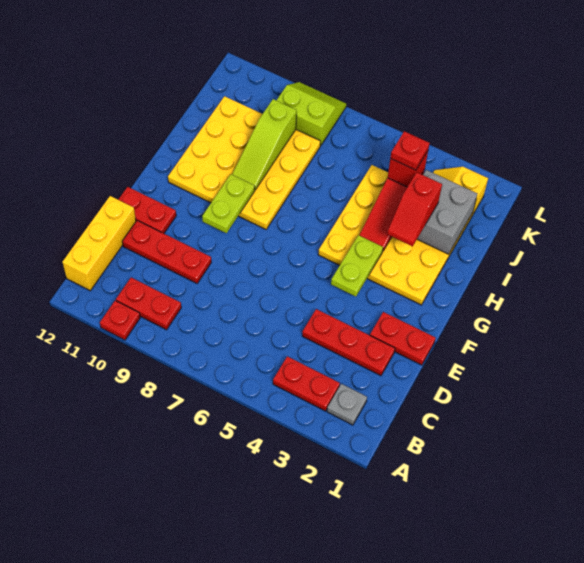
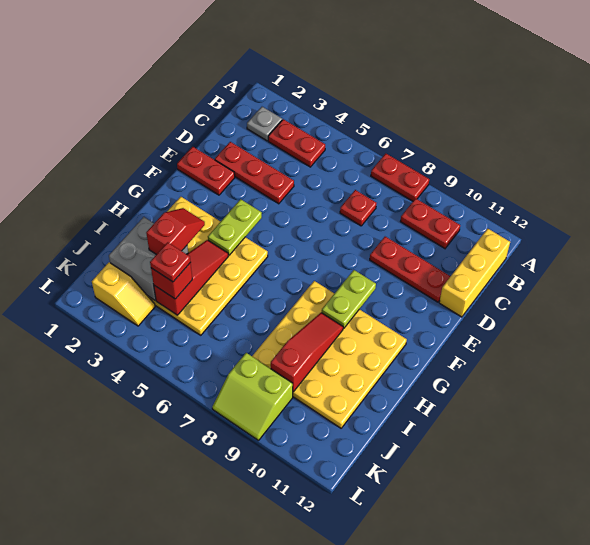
red plate A10 level 1 -> red plate C7 level 1
red plate E11:E12 level 1 -> red plate A7:A8 level 1
lime slope H9:J9 level 2 top J -> red slope H9:J9 level 2 top J

